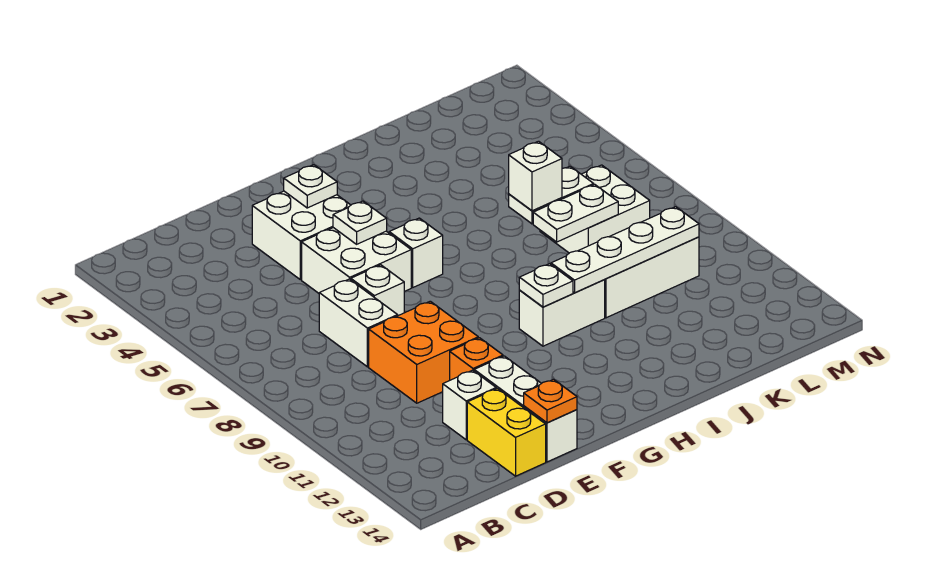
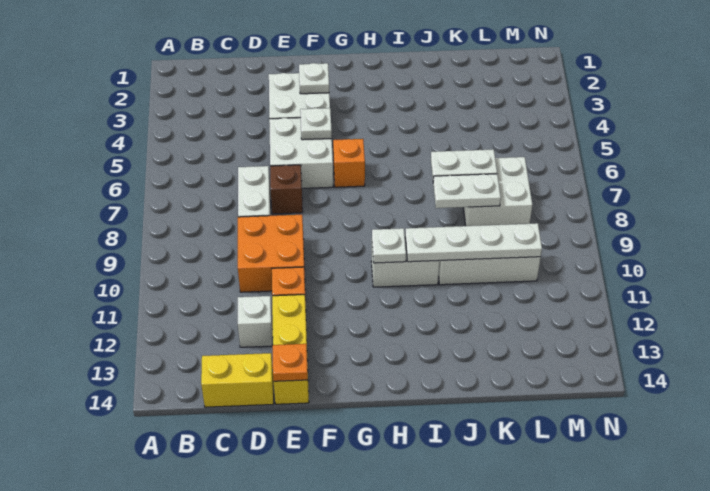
yellow brick D13:D14 level 1 -> yellow brick C14:D14 level 1
white brick E7 level 1 -> brown brick E7 level 1
white brick E12:E14 level 1 -> yellow brick E12:E14 level 1
white brick G6 level 1 -> orange brick G6 level 1
white brick J7 level 3 -> none

